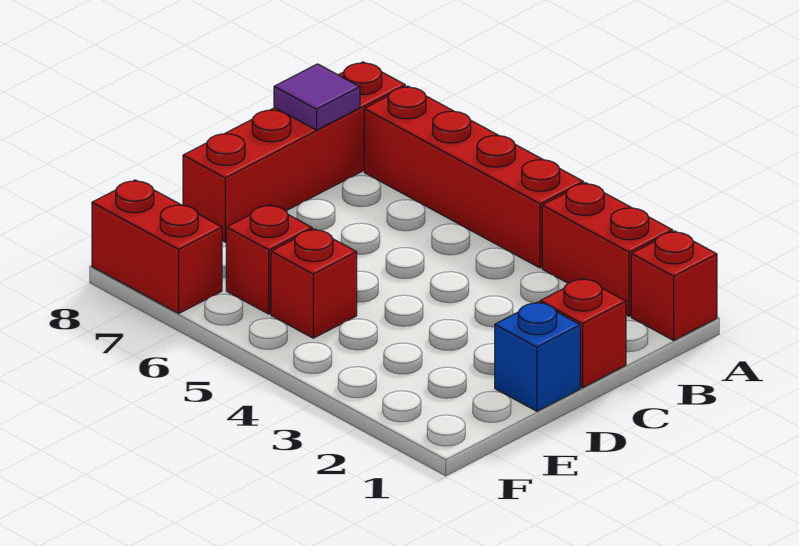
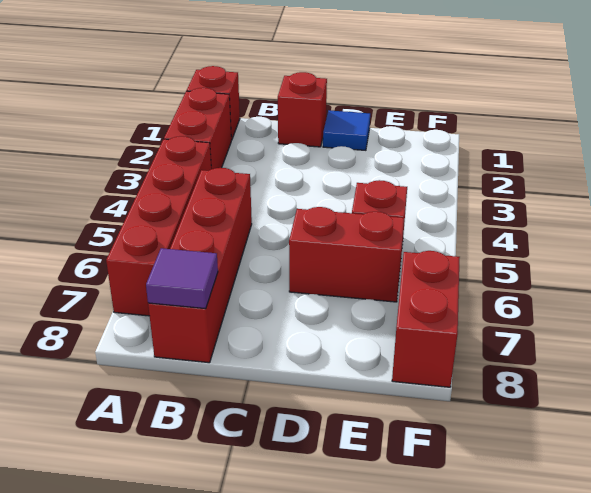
red brick A8:D8 level 1 -> red brick B5:B8 level 1
blue brick D1 level 1 -> blue tile D1 level 1
red brick E6 level 1 -> red brick D6:E6 level 1

